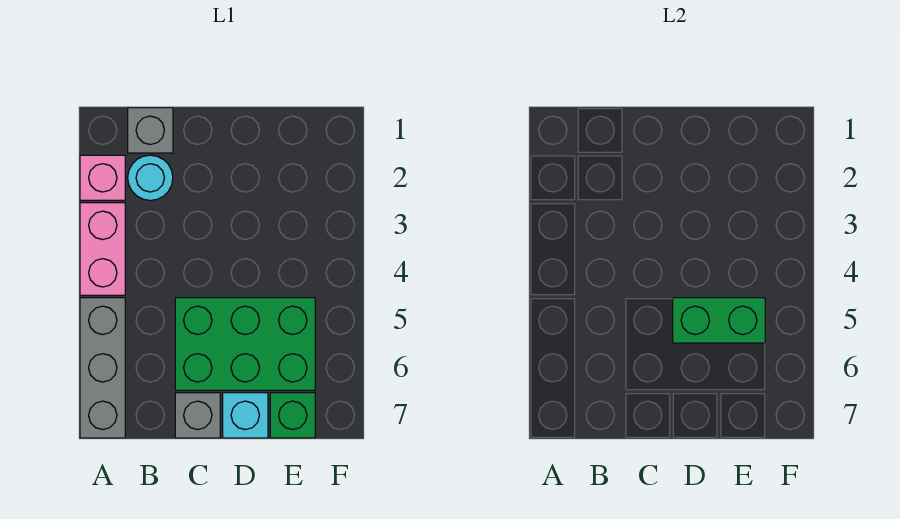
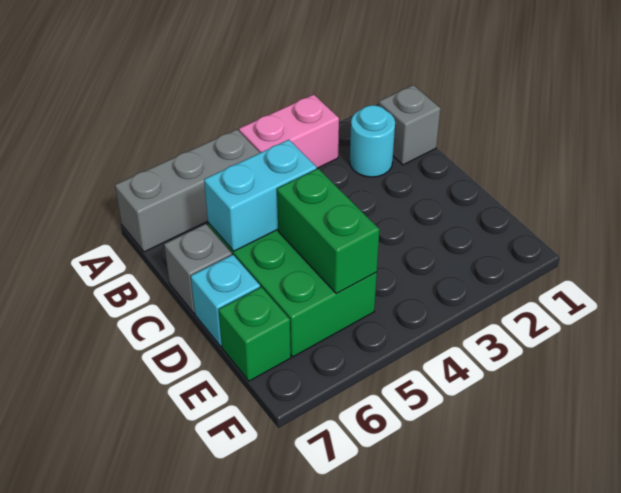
pink brick A2 level 1 -> none
none -> cyan brick C5:C6 level 2

